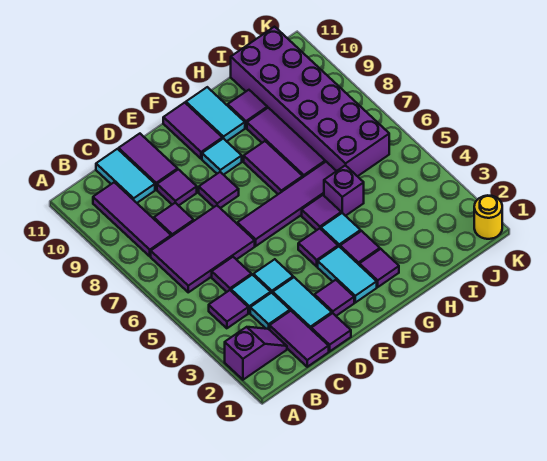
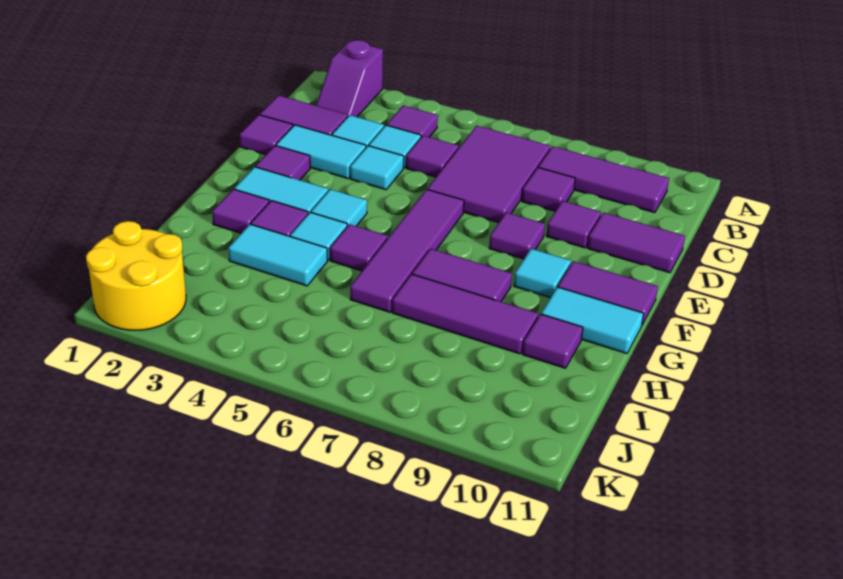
cyan tile C10:C11 level 1 -> cyan tile H3:H4 level 1
purple tile F4 level 1 -> cyan tile F4 level 1
purple brick H5 level 1 -> none
purple brick I6:J11 level 1 -> none
yellow round brick K1 level 1 -> yellow round brick J1:K2 level 1

